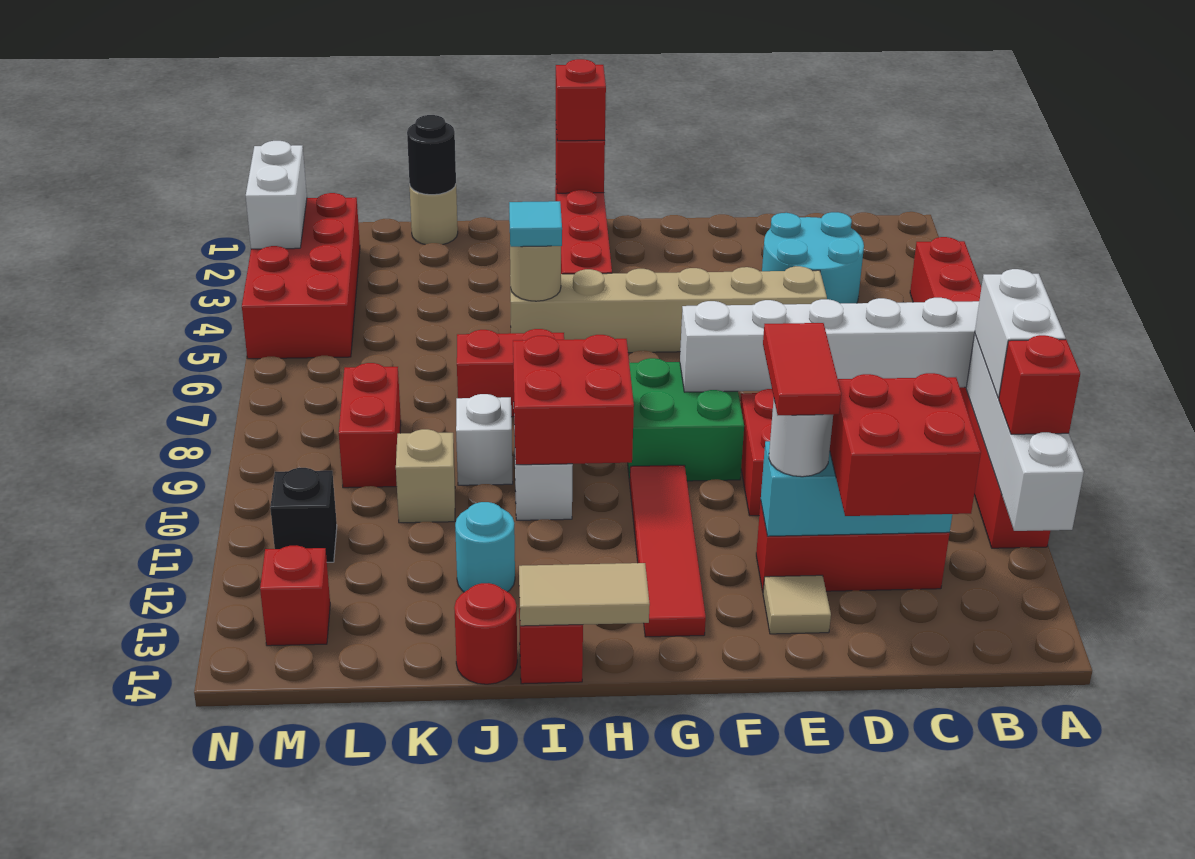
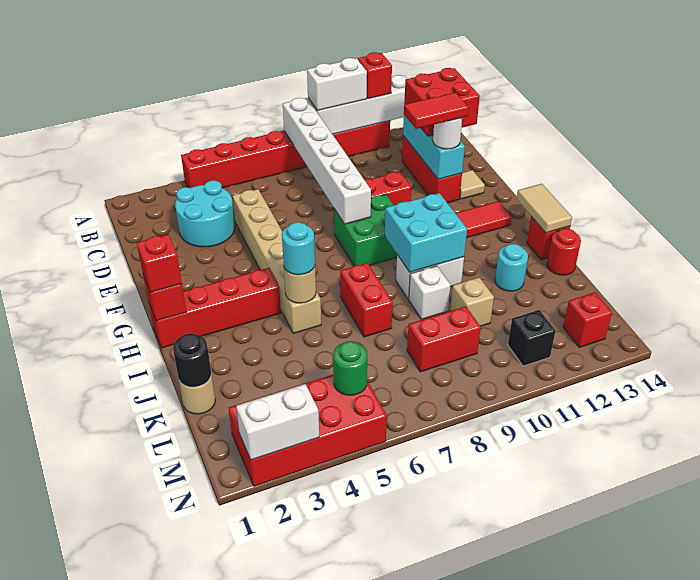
red brick H9:I10 level 2 -> cyan brick H9:I10 level 2
cyan tile I5 level 3 -> cyan round brick I5 level 3
none -> green round brick M5 level 2

